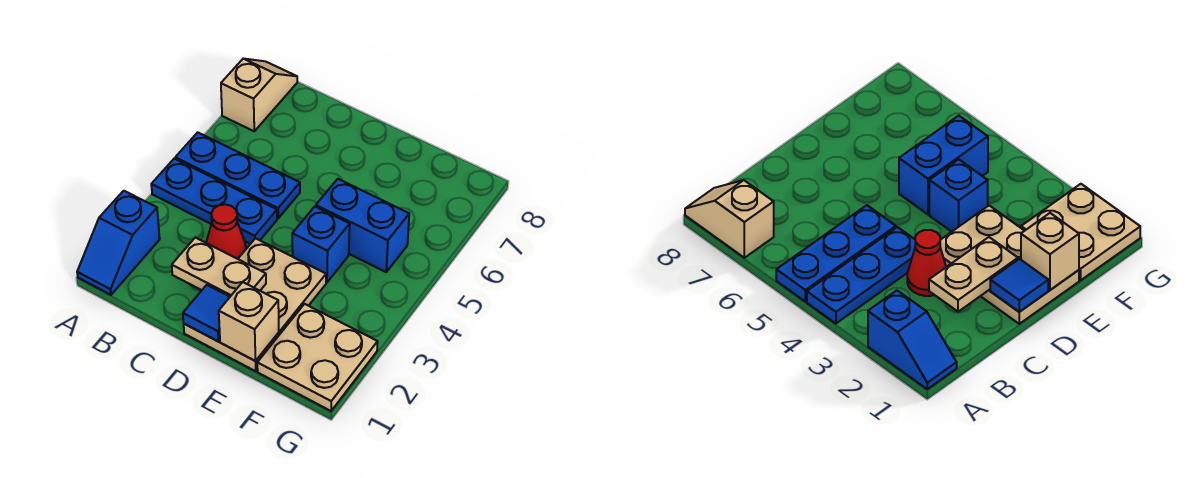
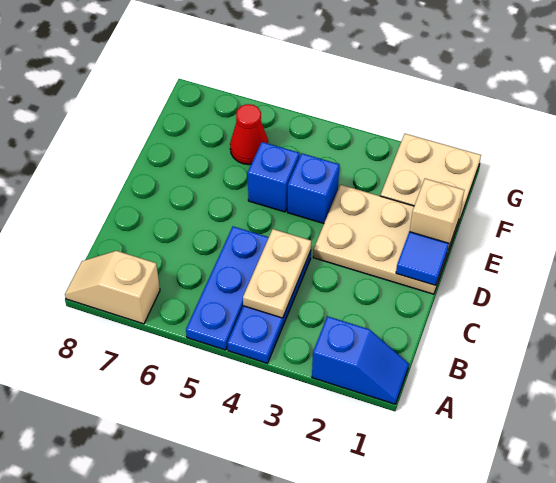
tan plate C2:D2 level 2 -> tan plate B4:C4 level 2
red cone C3 level 1 -> red cone F6 level 1
blue brick E5:F5 level 1 -> blue brick E5 level 1

